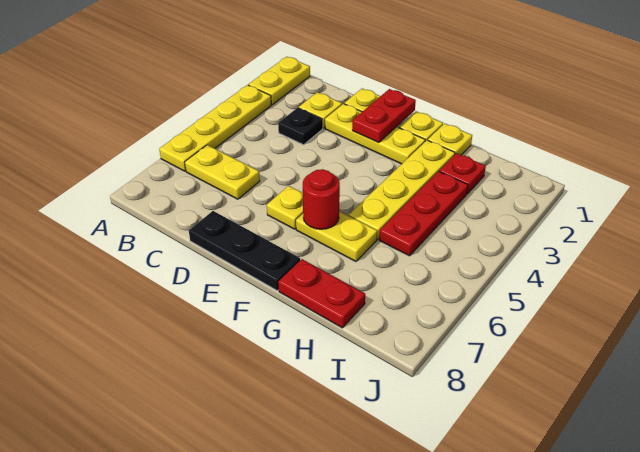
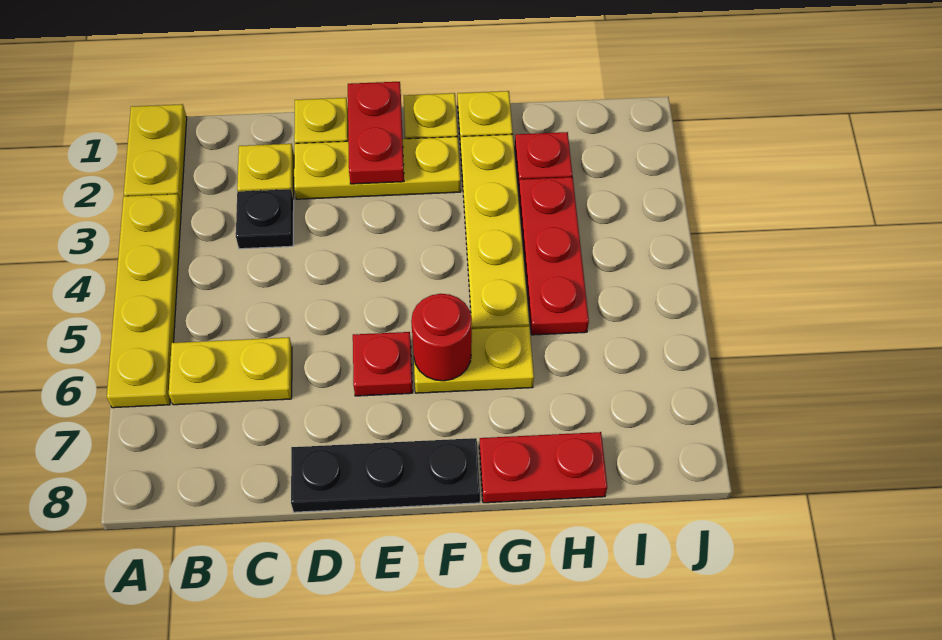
yellow plate E6 level 1 -> red plate E6 level 1

